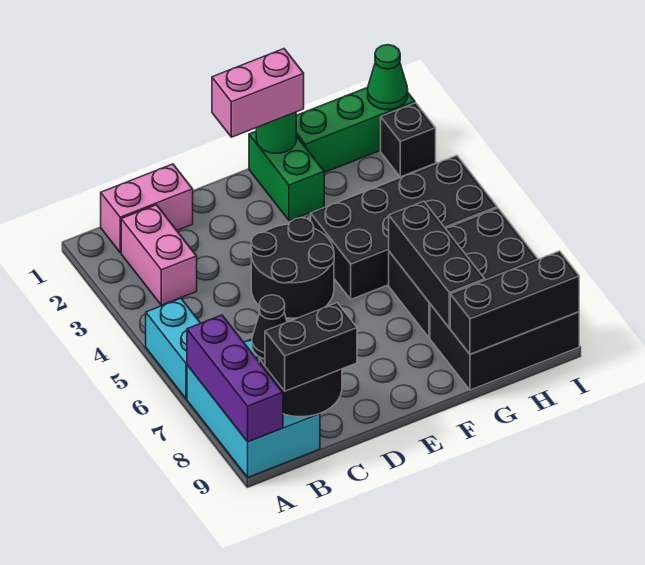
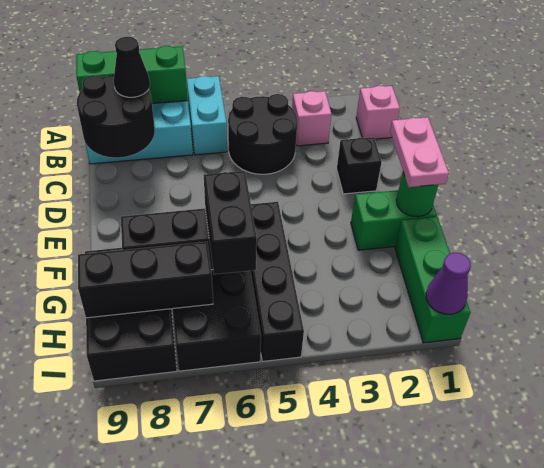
cyan brick A5:A6 level 1 -> cyan brick A6:B6 level 1
purple brick A7:A9 level 2 -> green brick A7:A9 level 2
pink brick B1:C1 level 1 -> pink brick B1 level 1
pink brick B2:B3 level 1 -> pink brick B3 level 1
black brick B9:C9 level 3 -> black brick G6:H6 level 3
black round brick D4:E5 level 1 -> black round brick B4:C5 level 1
pink brick E1:F1 level 3 -> pink plate E1:F1 level 3
black brick F4:I5 level 1 -> black brick F5:I5 level 1
black brick G9:I9 level 2 -> black brick H7:H9 level 2
green cone I1 level 2 -> purple cone I1 level 2
black brick I2 level 1 -> black brick D2 level 1

